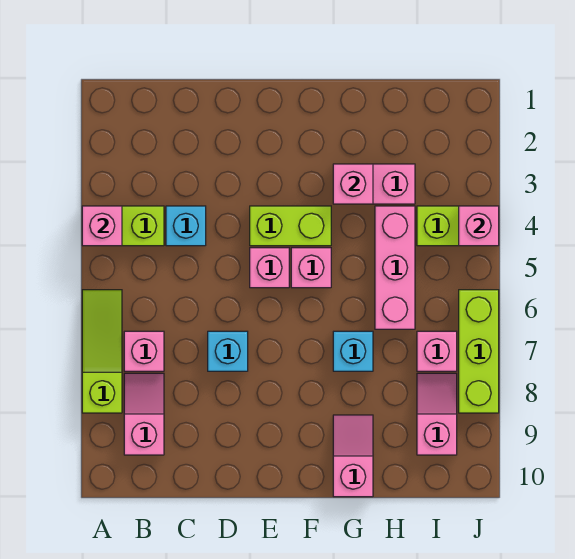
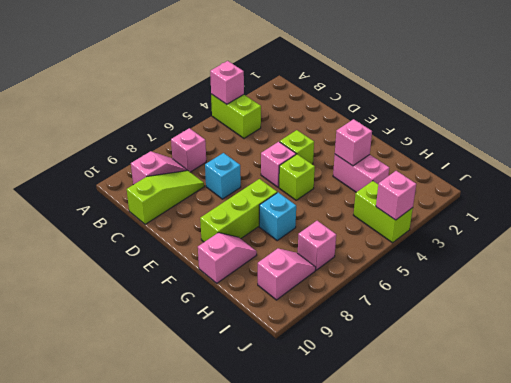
lime slope A6:A8 level 1 top 8 -> lime slope C8:C10 level 1 top 10
cyan brick C4 level 1 -> none
lime brick E4:F4 level 1 -> lime brick E4 level 1
pink brick F5 level 1 -> lime brick F5 level 1
pink brick H4:H6 level 1 -> none
lime brick J6:J8 level 1 -> lime brick F7:F9 level 1

